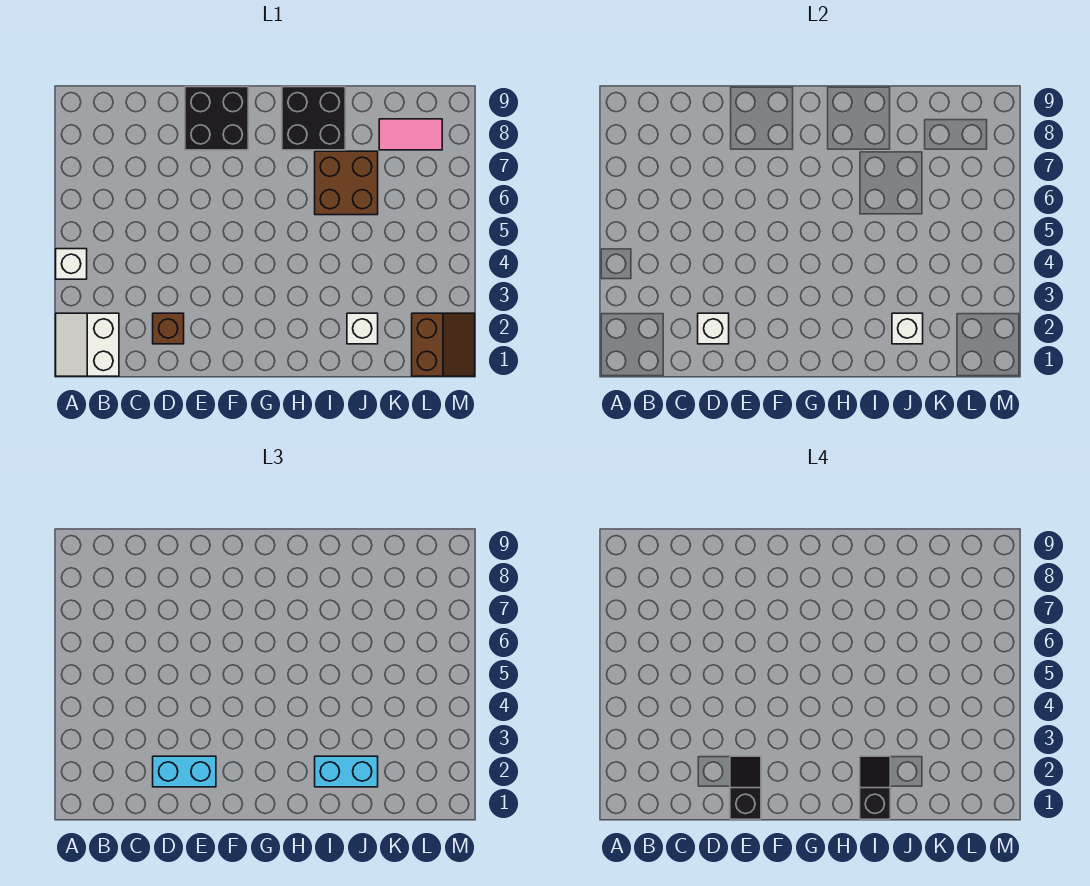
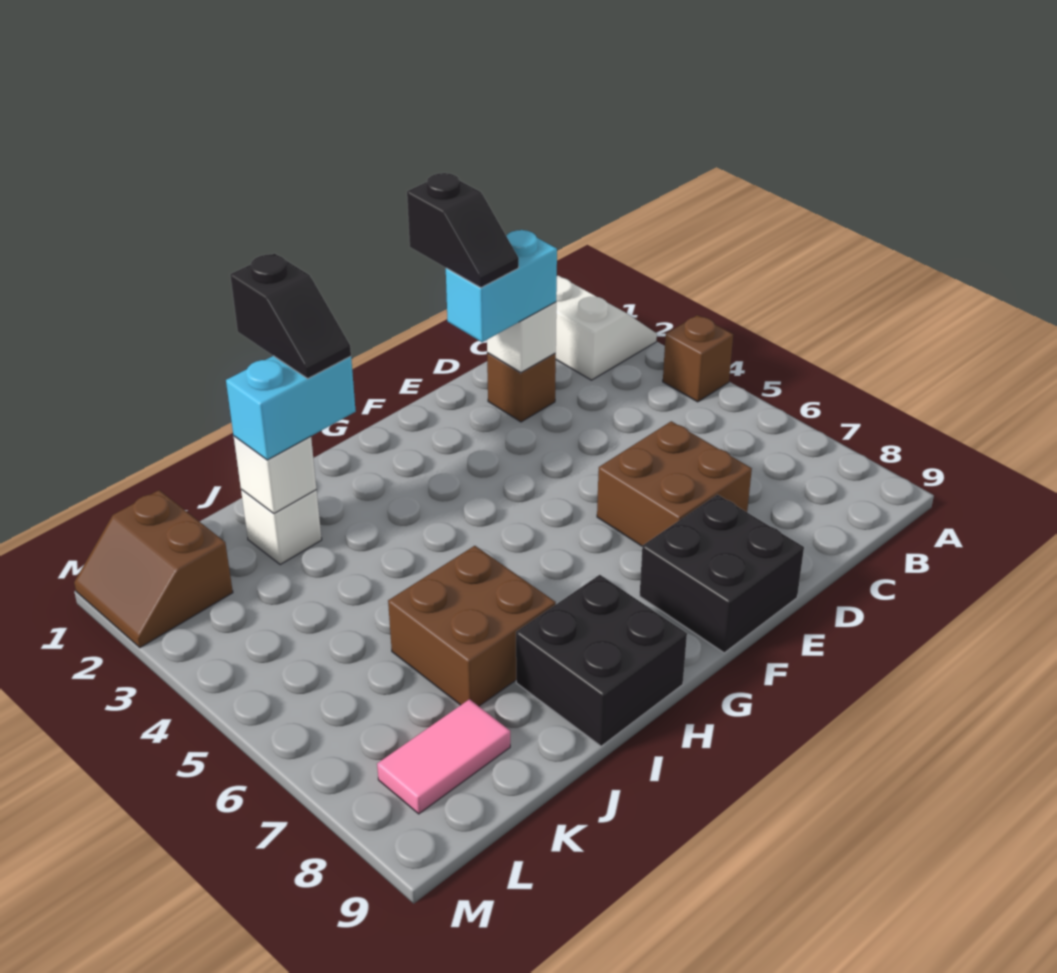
white brick A4 level 1 -> brown brick A4 level 1
none -> brown brick D6:E7 level 1

